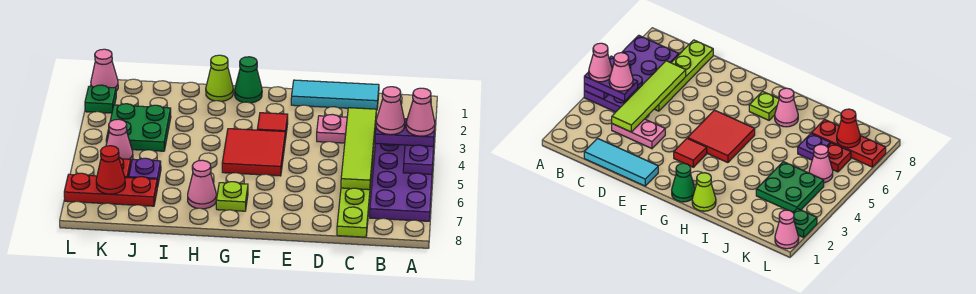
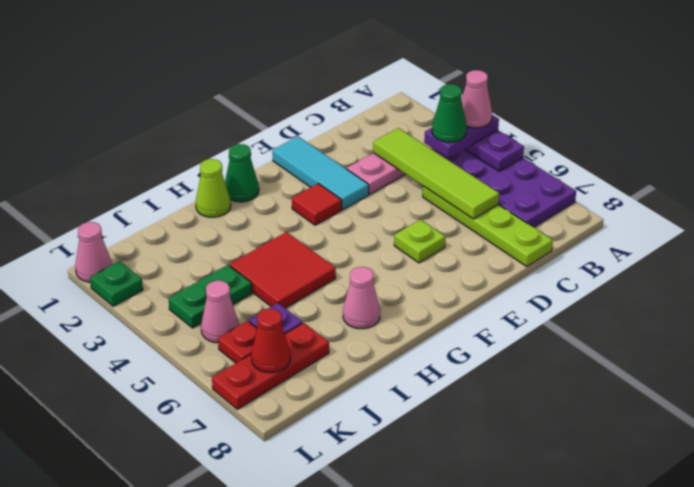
pink cone B4 level 4 -> green cone B4 level 4
cyan tile C1:E1 level 1 -> cyan tile E1:E3 level 1
red tile F4:G5 level 1 -> red tile H4:I5 level 1
lime plate G7 level 1 -> lime plate E6 level 1
green plate J3:K4 level 1 -> green plate J4:K4 level 1

